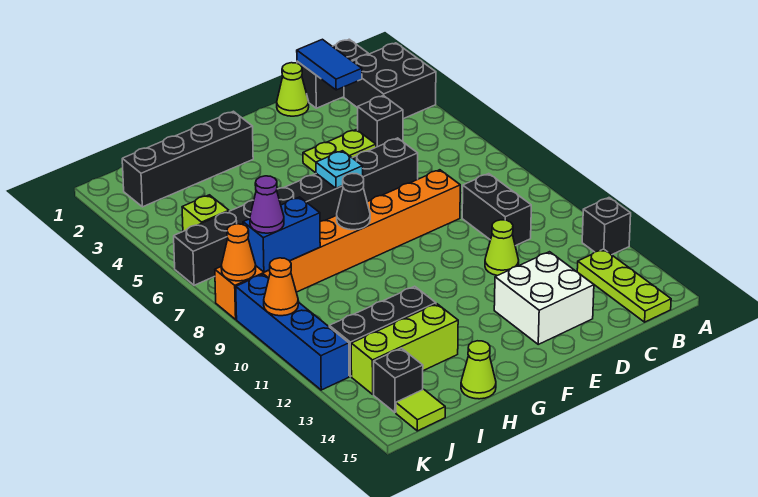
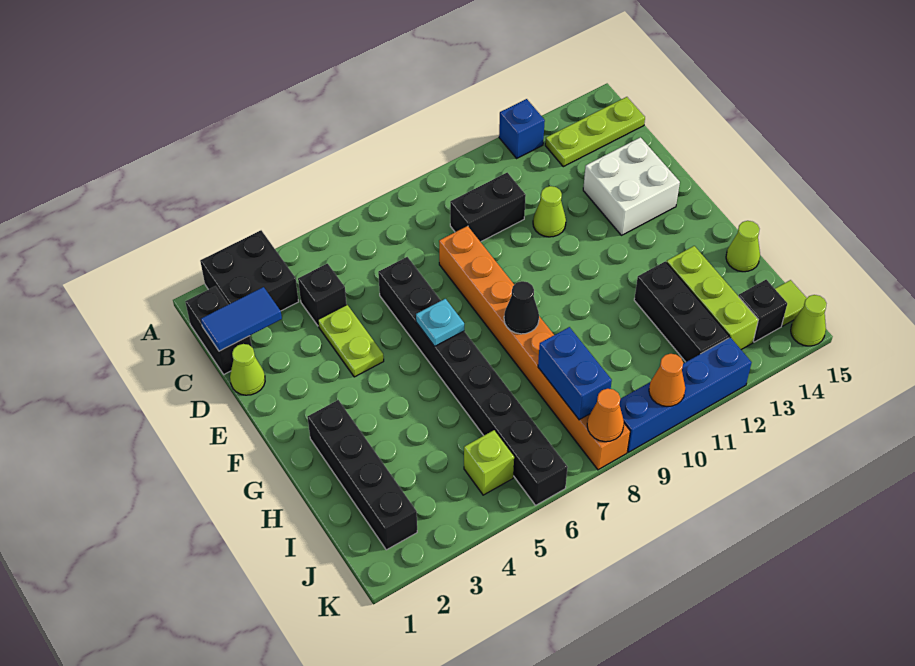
black brick A12 level 1 -> blue brick A12 level 1
purple cone J8 level 3 -> none
none -> lime cone K15 level 1

